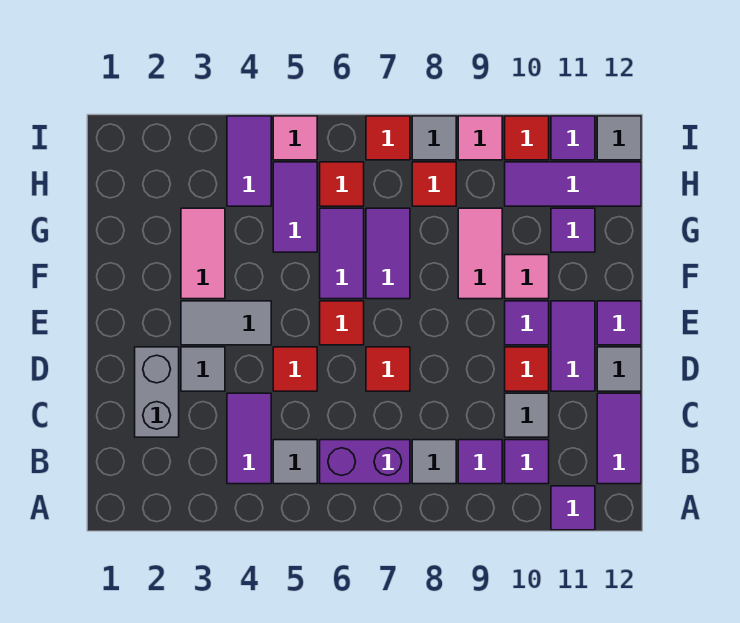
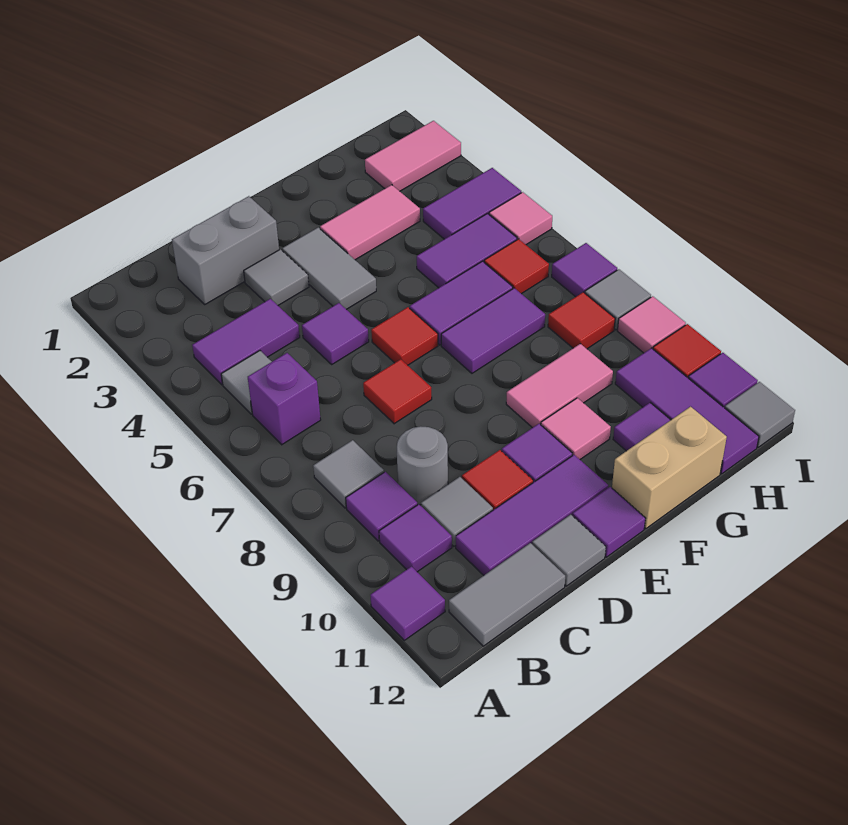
purple brick B6:B7 level 1 -> purple brick B6 level 1
purple tile B12:C12 level 1 -> grey tile B12:C12 level 1
none -> grey round brick C9 level 1
red tile D5 level 1 -> purple tile D5 level 1
purple tile D11:E11 level 1 -> purple tile C11:E11 level 1
none -> tan brick F12:G12 level 1
none -> pink tile H2:I2 level 1
red tile I7 level 1 -> purple tile I7 level 1

